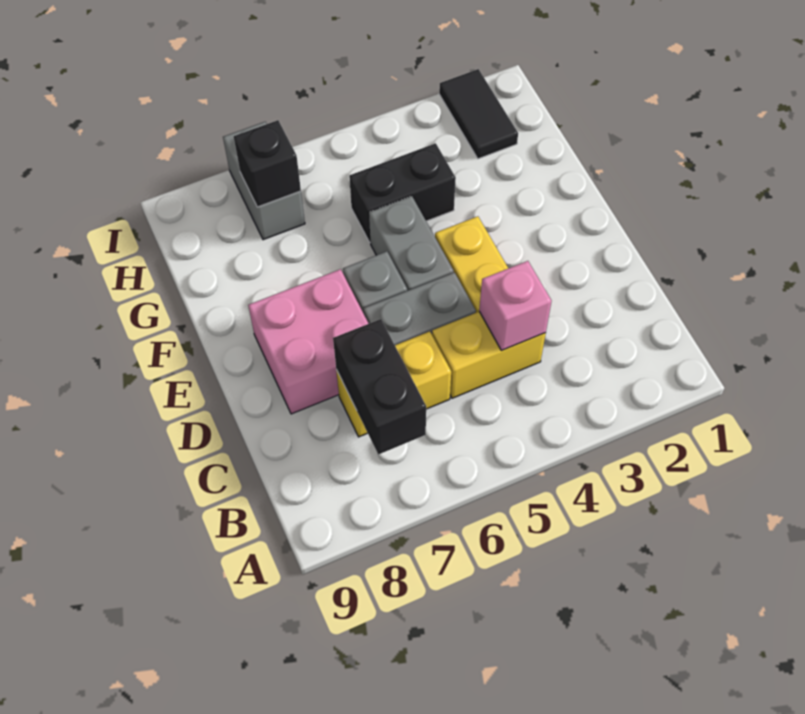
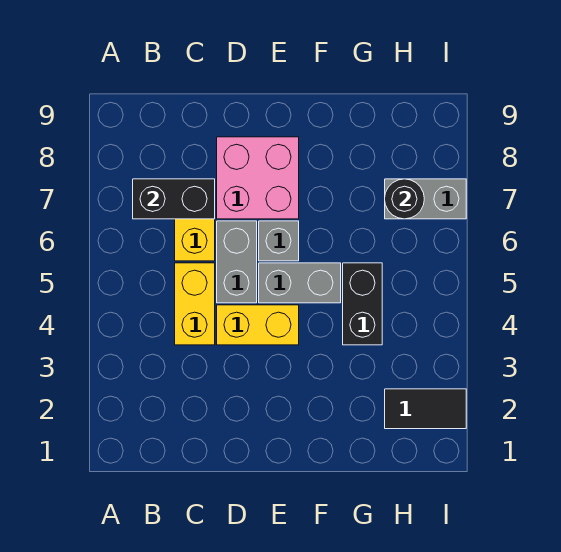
pink brick C4 level 2 -> none
black brick H7 level 2 -> black round brick H7 level 2

